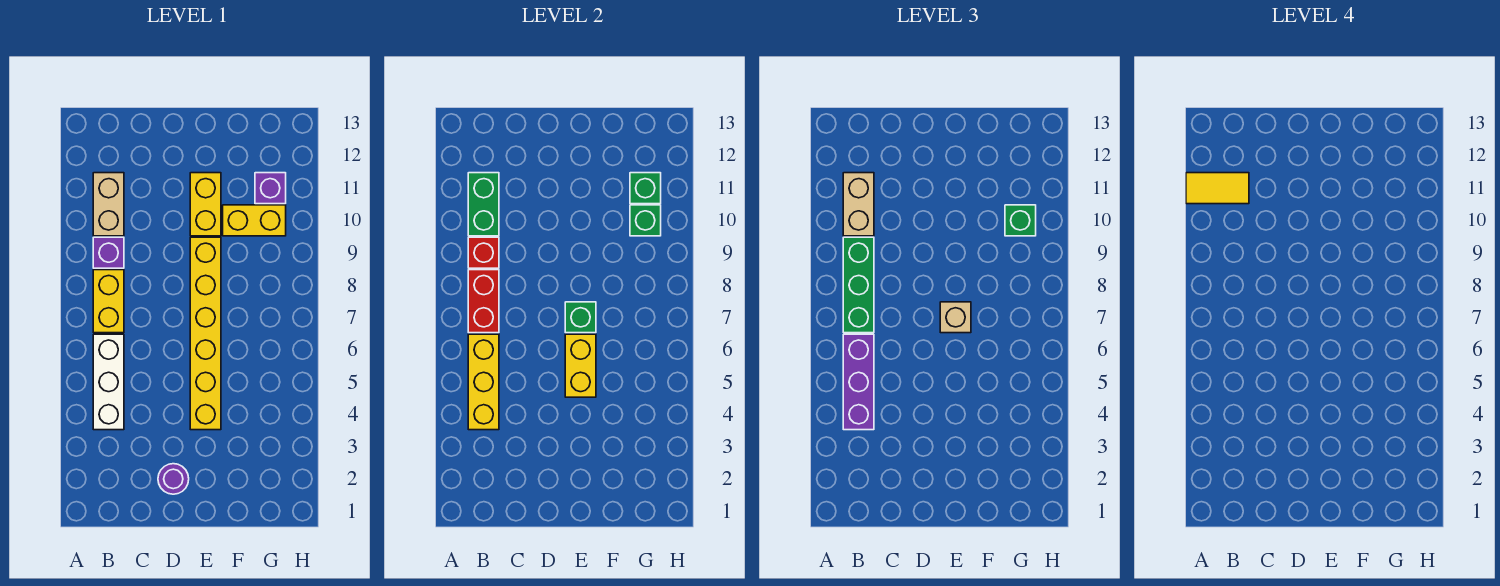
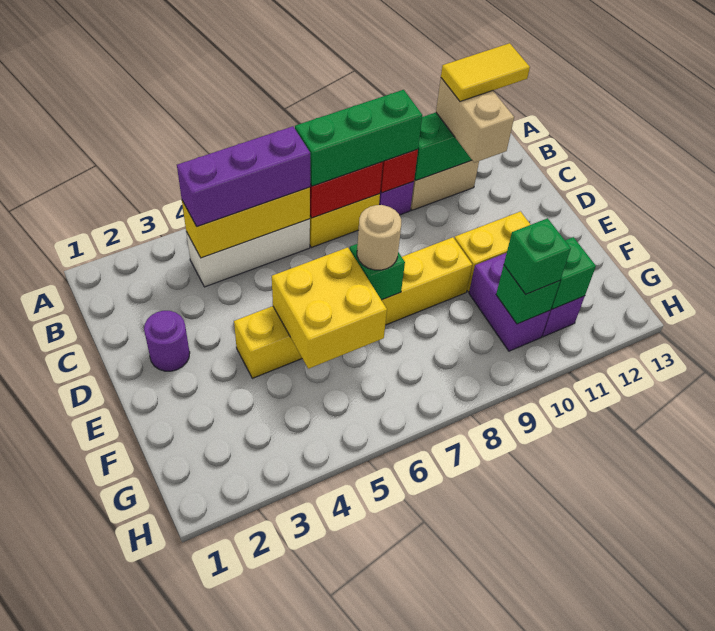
yellow tile A11:B11 level 4 -> yellow tile B11:B12 level 4
tan brick B10:B11 level 3 -> tan brick B11:C11 level 3
yellow brick E5:E6 level 2 -> yellow brick E5:F6 level 2
tan brick E7 level 3 -> tan round brick E7 level 3
yellow brick F10:G10 level 1 -> purple brick F10:G10 level 1

